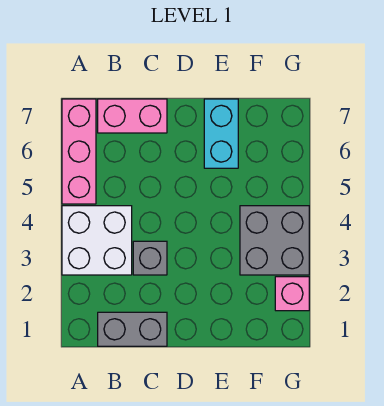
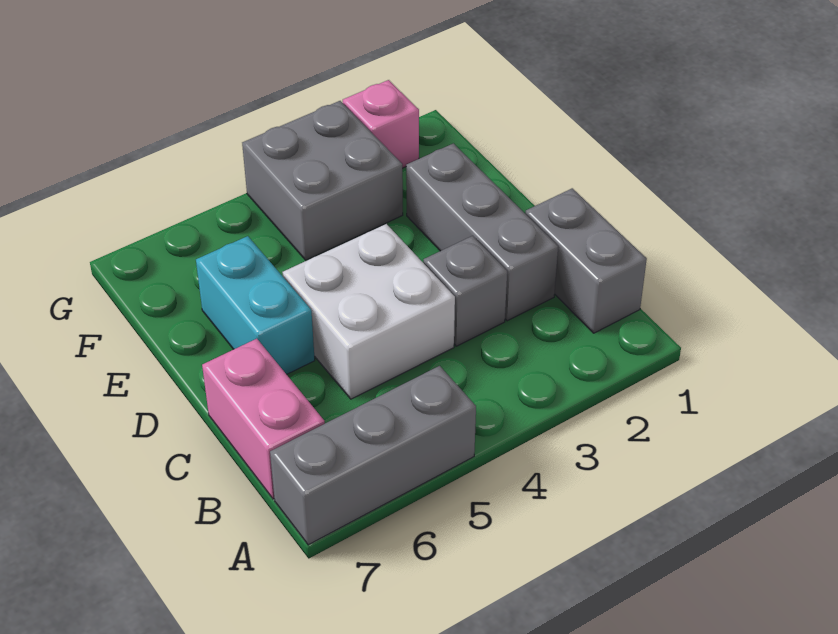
white brick A3:B4 level 1 -> white brick C4:D5 level 1
pink brick A5:A7 level 1 -> grey brick A5:A7 level 1
none -> grey brick C2:E2 level 1
cyan brick E6:E7 level 1 -> cyan brick D6:E6 level 1

